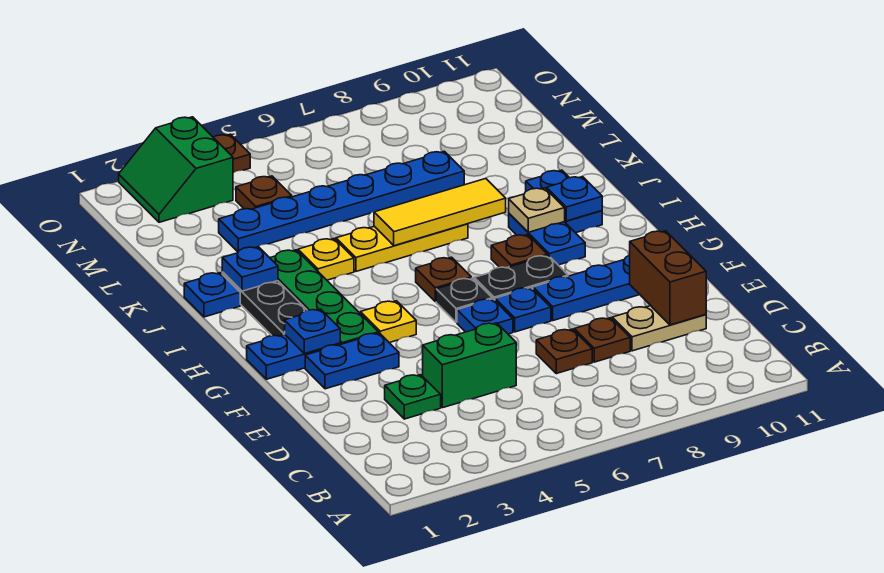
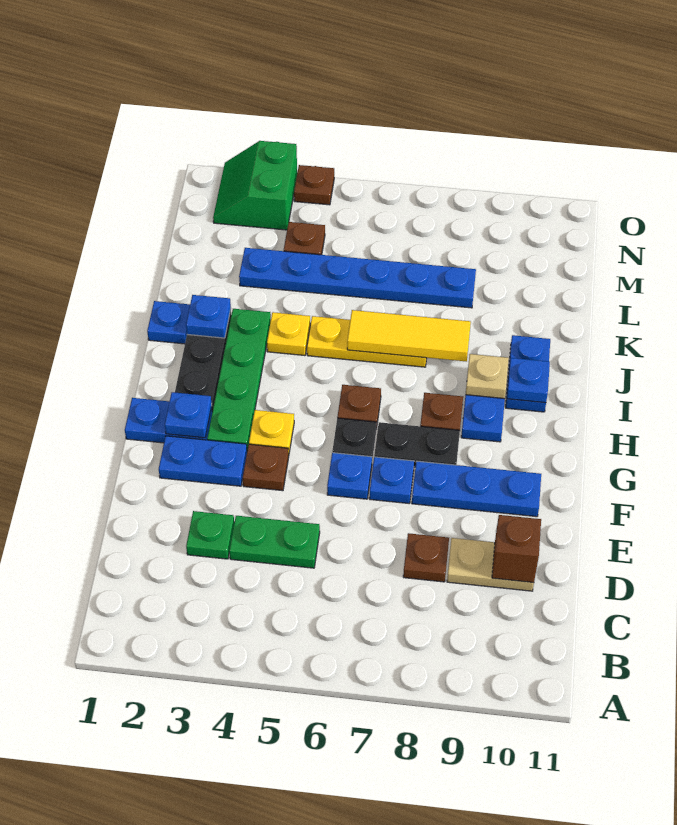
green brick D4:D5 level 1 -> green plate D4:D5 level 1
brown plate D7 level 1 -> brown plate F4 level 1
brown brick D10:E10 level 2 -> brown brick D10 level 2

